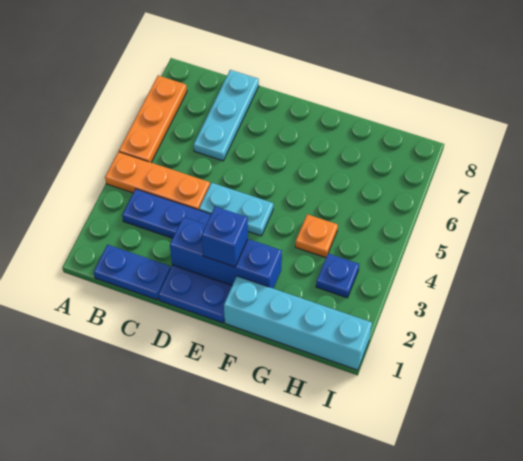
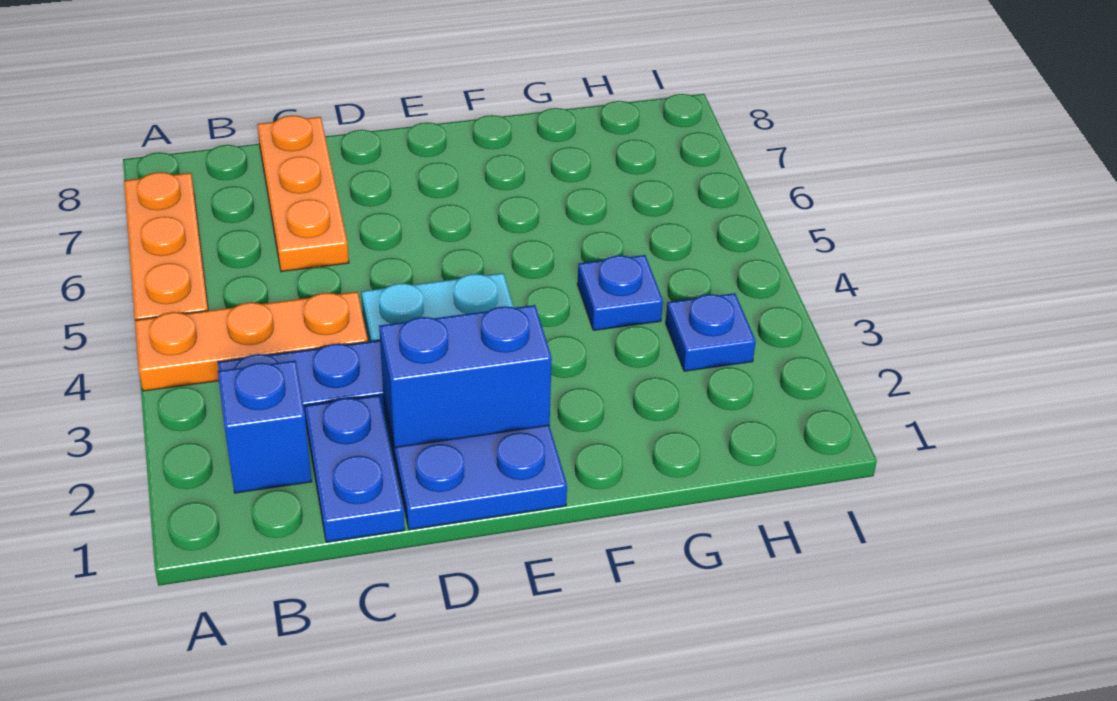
blue plate B1:C1 level 1 -> blue plate C1:C2 level 1
cyan plate C6:C8 level 1 -> orange plate C6:C8 level 1
blue brick D2:F2 level 2 -> blue brick D2:E2 level 2
blue brick E2 level 3 -> blue brick B2 level 1
cyan brick F1:I1 level 1 -> none
orange plate G4 level 1 -> blue plate G4 level 1

